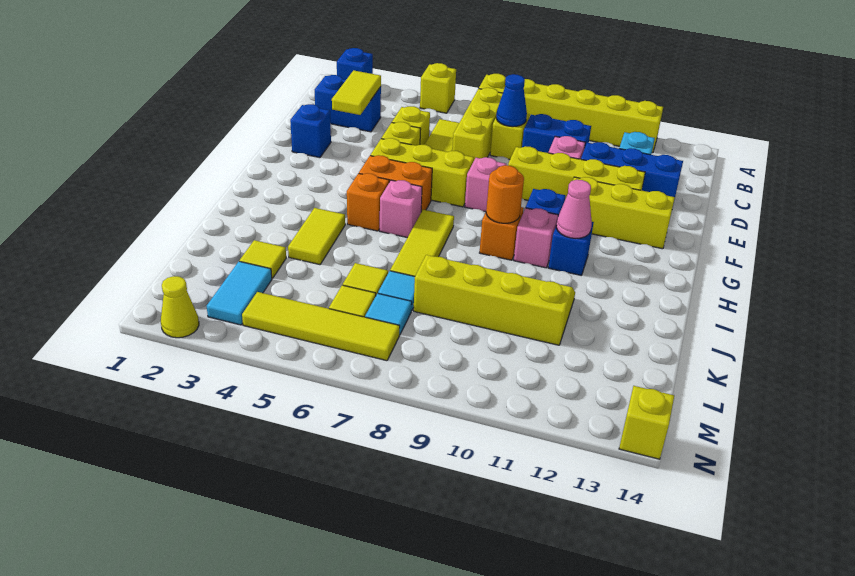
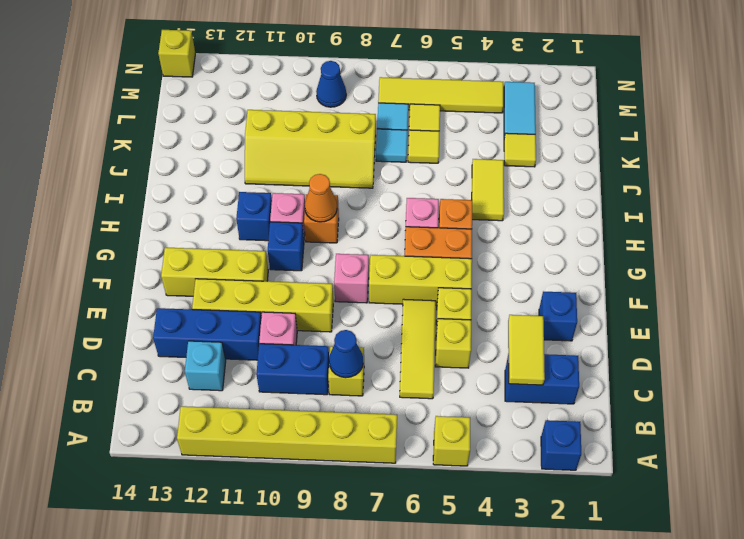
yellow brick B7:D7 level 1 -> none
yellow tile H7:J7 level 1 -> none
orange round brick H9 level 2 -> orange cone H9 level 2
pink cone H11 level 2 -> none
none -> blue cone M9 level 1
yellow cone N2 level 1 -> none

